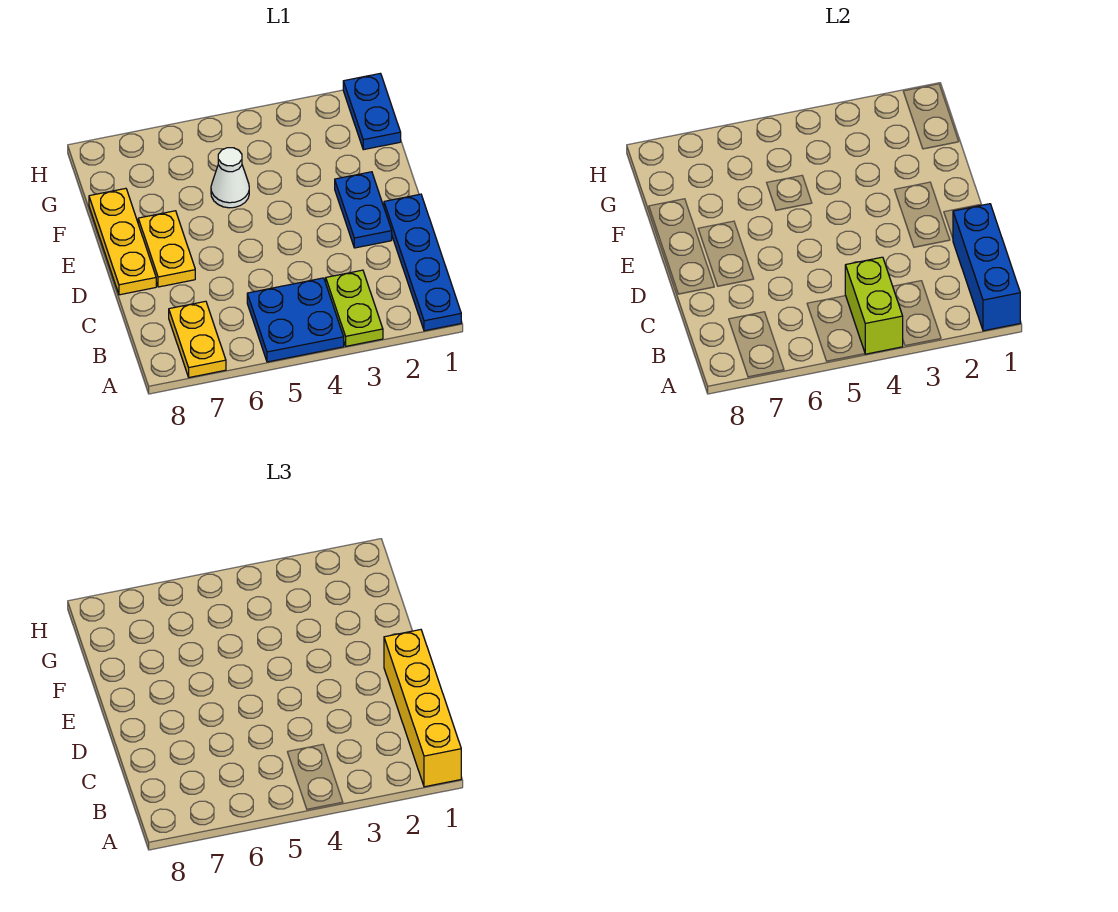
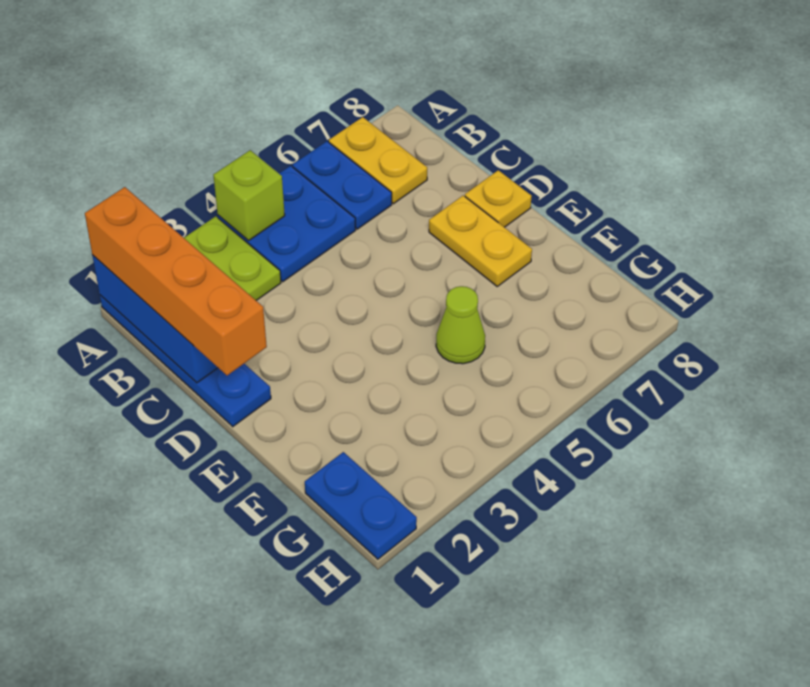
yellow brick A1:D1 level 3 -> orange brick A1:D1 level 3
lime brick A4:B4 level 2 -> lime brick A4 level 2
blue plate D2:E2 level 1 -> blue plate A6:B6 level 1
yellow plate D8:F8 level 1 -> yellow plate D8 level 1
white cone F5 level 1 -> lime cone F5 level 1

